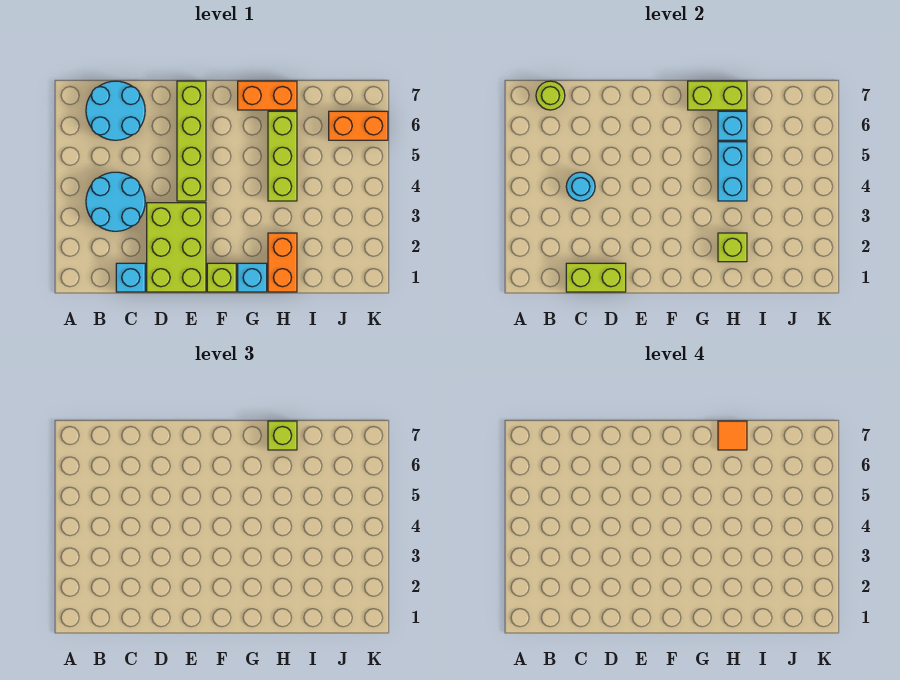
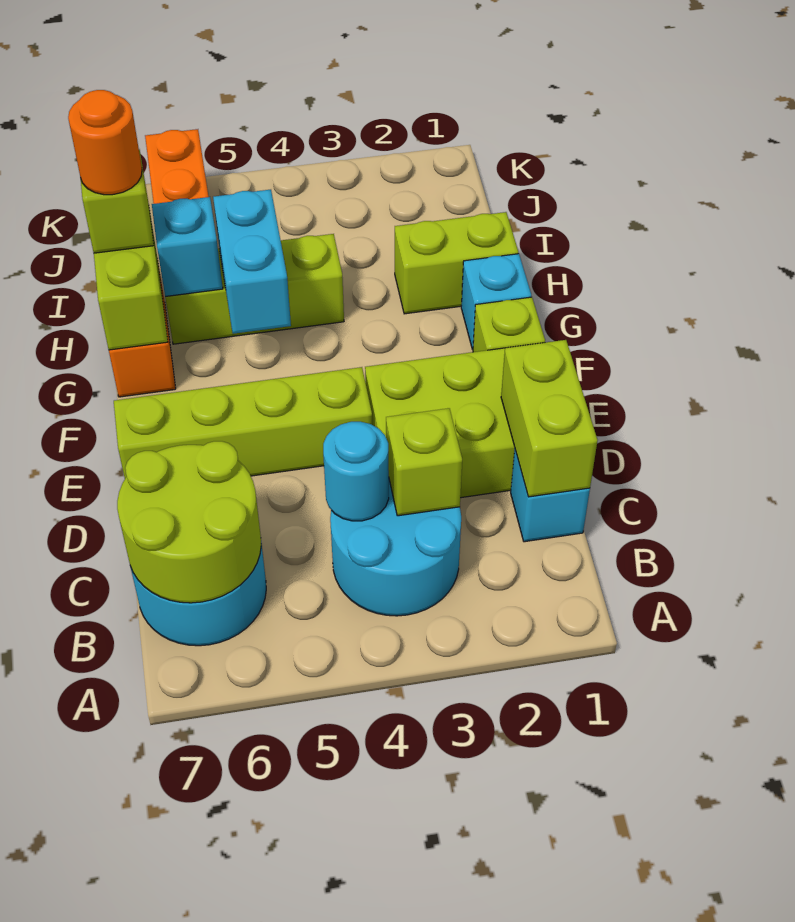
lime round brick B7 level 2 -> lime round brick B6:C7 level 2
orange brick H1:H2 level 1 -> lime brick H1:H2 level 1
lime brick H2 level 2 -> lime brick C3 level 2
cyan brick H4:H5 level 2 -> cyan brick G5:H5 level 2
orange tile H7 level 4 -> orange round brick H7 level 4

